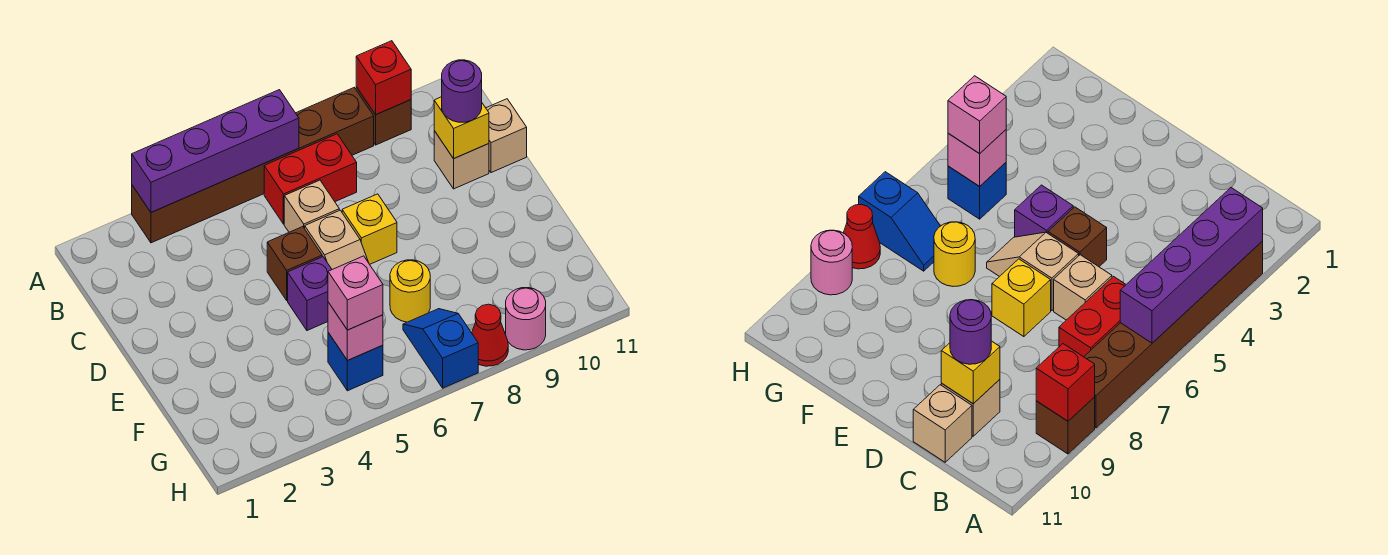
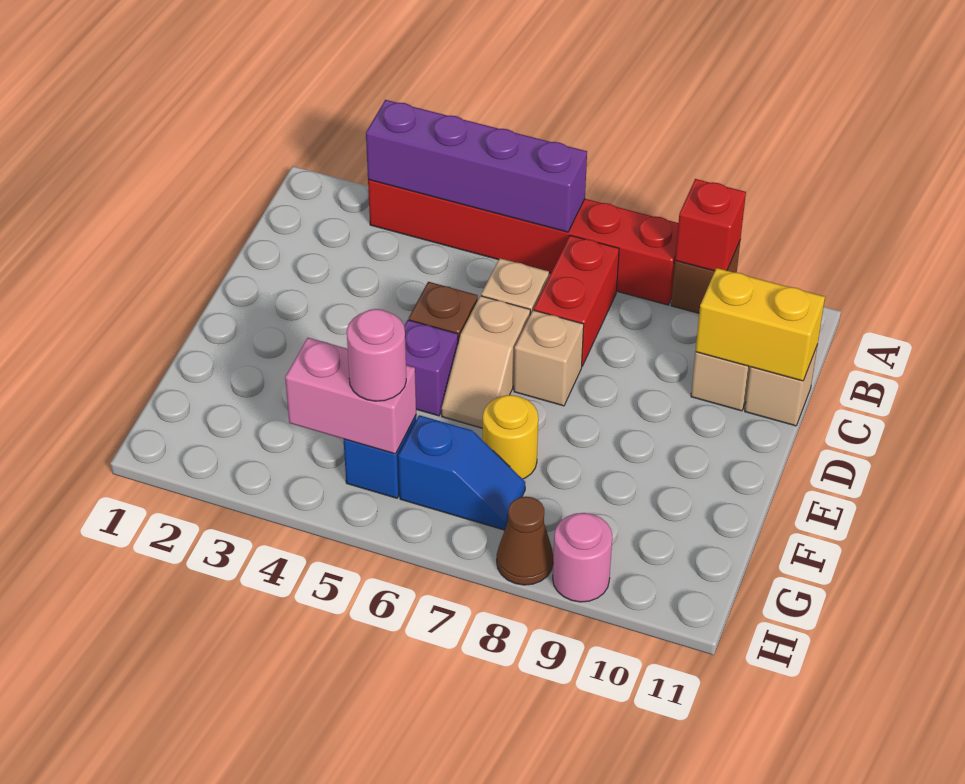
brown brick A3:A8 level 1 -> red brick A3:A8 level 1
red brick B6:B7 level 1 -> red brick B7:C7 level 1
yellow brick C10 level 2 -> yellow brick C10:C11 level 2
purple round brick C10 level 3 -> none
yellow brick D7 level 1 -> tan brick D7 level 1
pink brick G5 level 2 -> pink brick G4:G5 level 2
pink brick G5 level 3 -> pink round brick G5 level 3
blue slope G7:H7 level 1 top H -> blue slope G6:G7 level 1 top 6
red cone H8 level 1 -> brown cone H8 level 1

